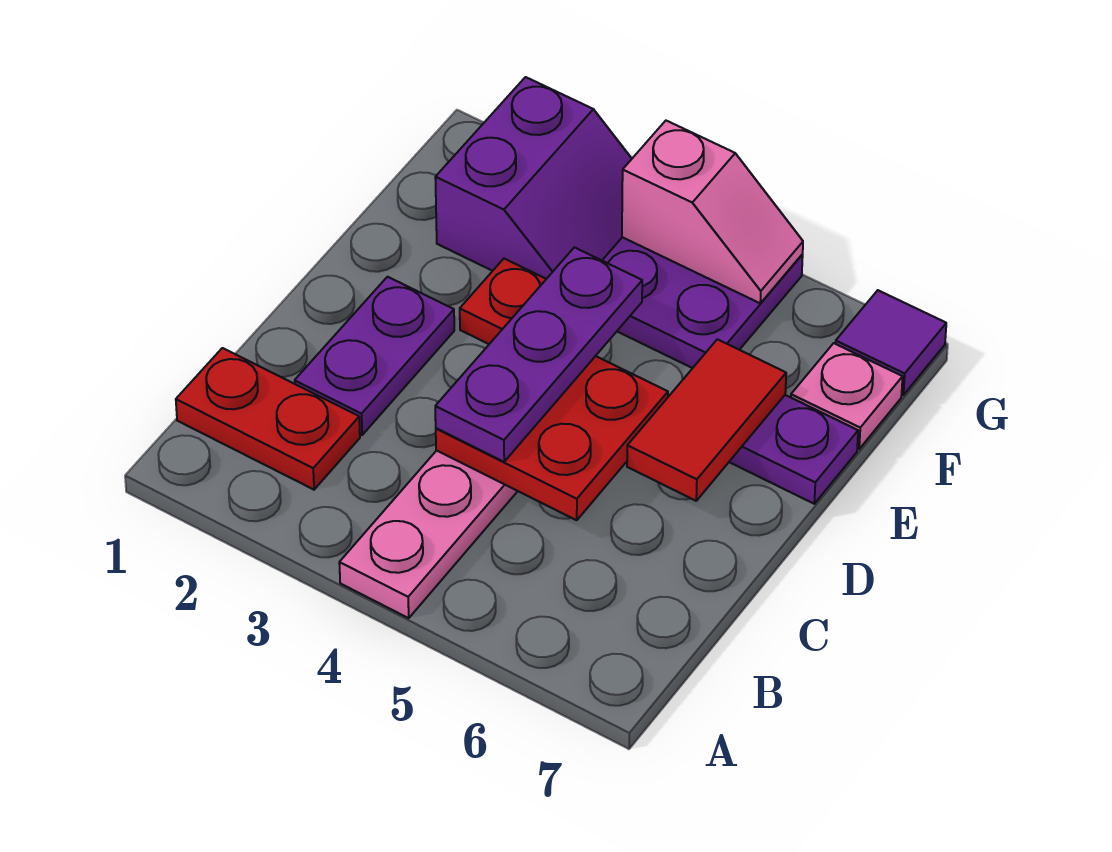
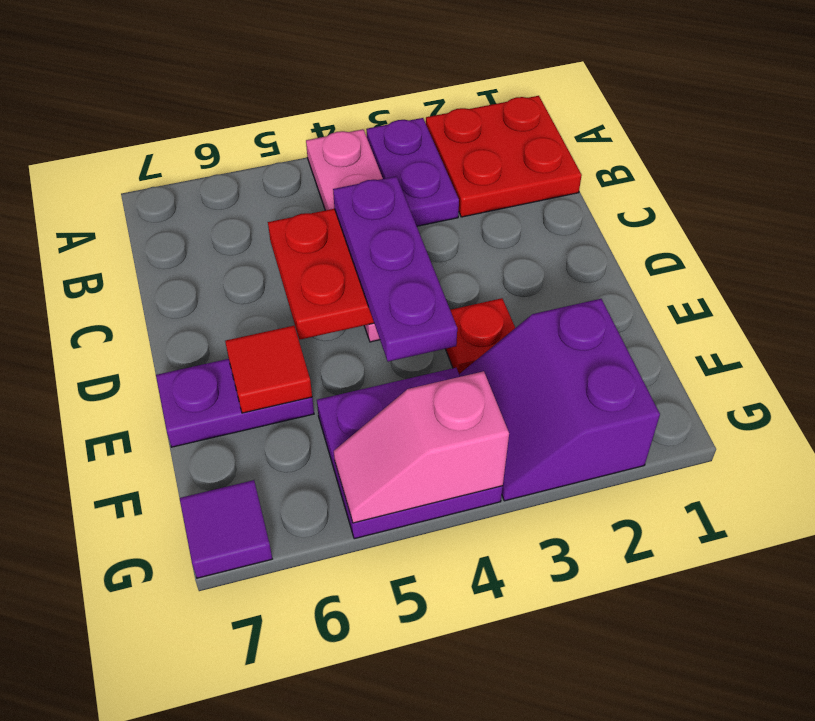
red plate B1:B2 level 1 -> red plate A1:B2 level 1
purple plate C2:D2 level 1 -> purple plate A3:B3 level 1
red tile D6:E6 level 2 -> red tile E6 level 2
pink plate F7 level 1 -> none

